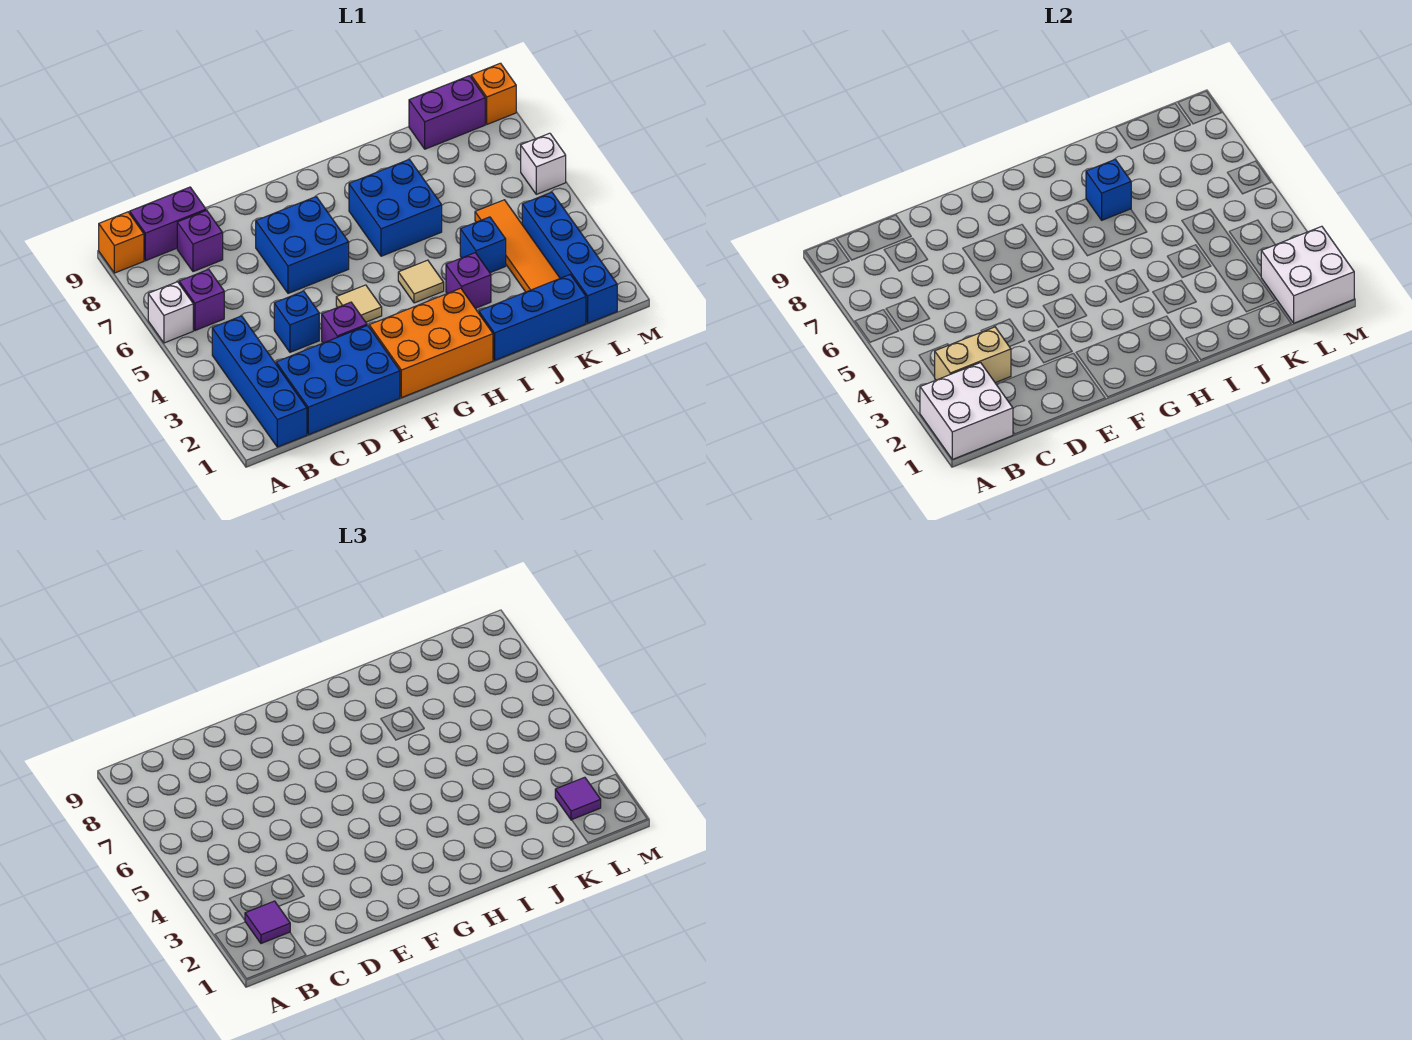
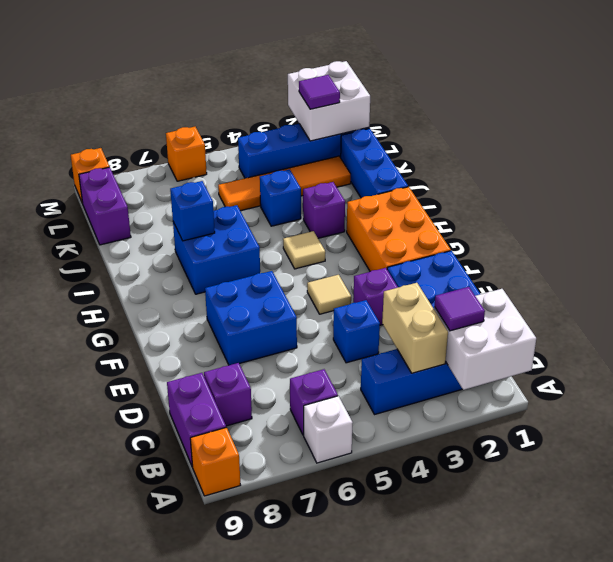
white brick M6 level 1 -> orange brick M6 level 1

